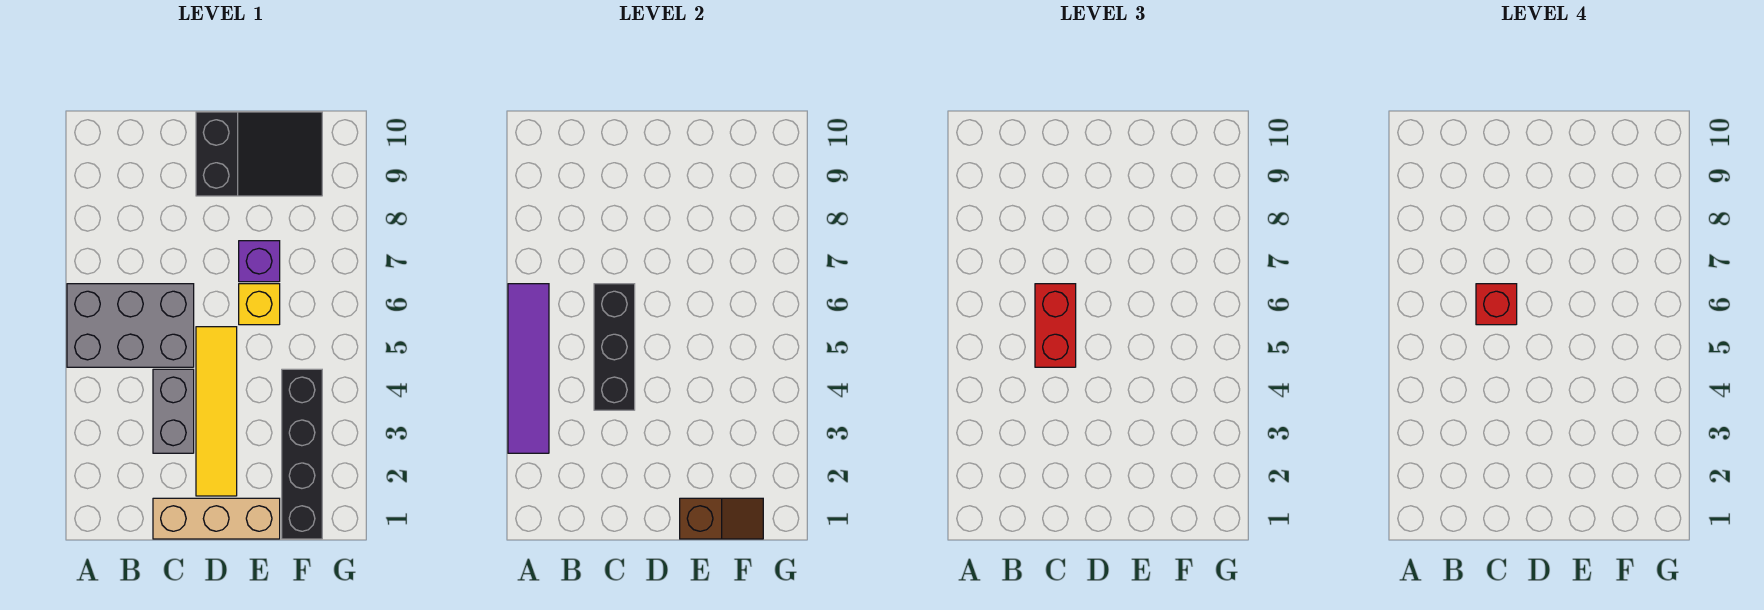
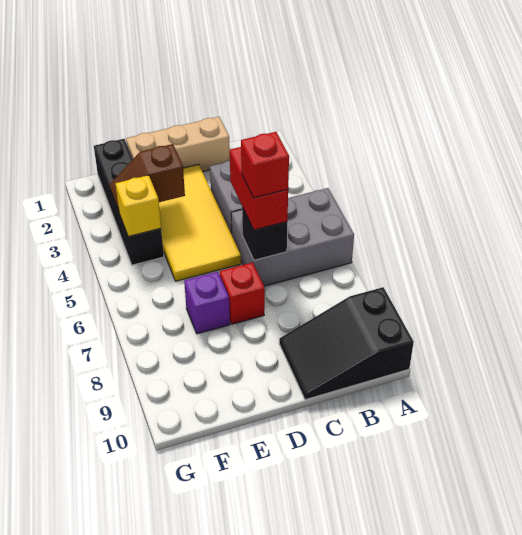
purple tile A3:A6 level 2 -> none
black brick C4:C6 level 2 -> black brick C6 level 2
yellow tile D2:D5 level 1 -> yellow tile D2:E5 level 1
none -> red brick D7 level 1
black slope D9:F10 level 1 top D -> black slope A9:C10 level 1 top A
brown slope E1:F1 level 2 top E -> brown slope E3:F3 level 2 top E
yellow brick E6 level 1 -> yellow brick F4 level 2

